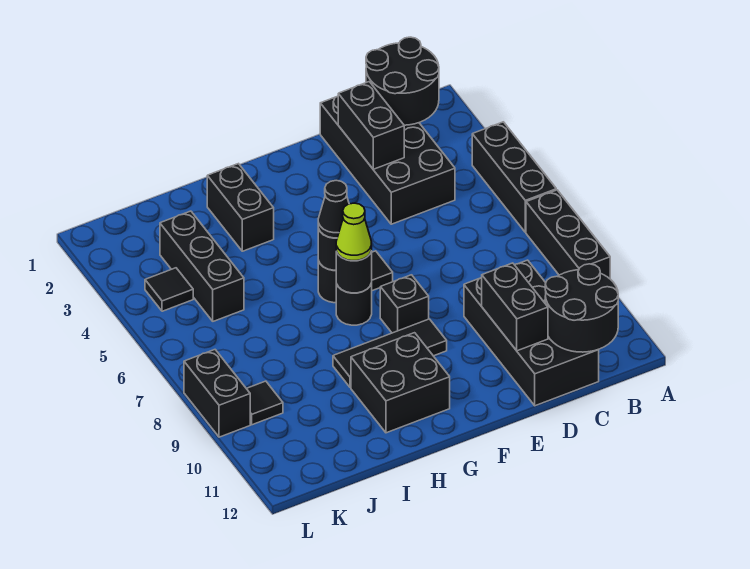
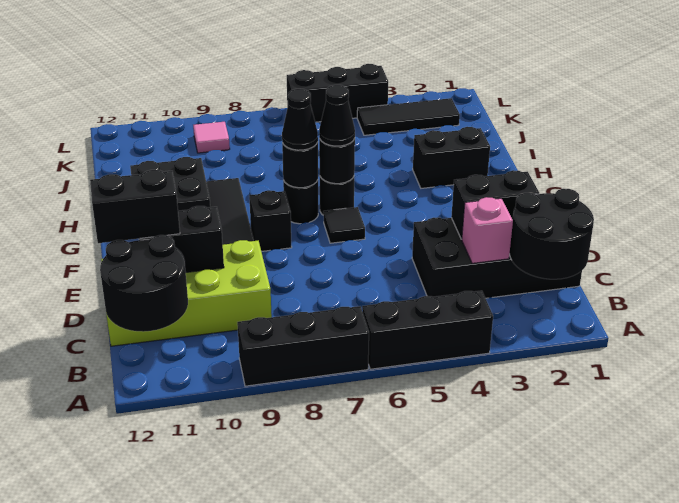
none -> pink brick C3 level 2
black brick C9:D12 level 1 -> lime brick C9:D12 level 1
lime cone G7 level 3 -> black cone G7 level 3
black brick J3:J5 level 1 -> black brick L4:L6 level 1
black tile K4 level 1 -> black tile K2:K4 level 1
black tile K9 level 1 -> pink tile K9 level 1
black brick L8:L9 level 1 -> black brick D11:D12 level 3

